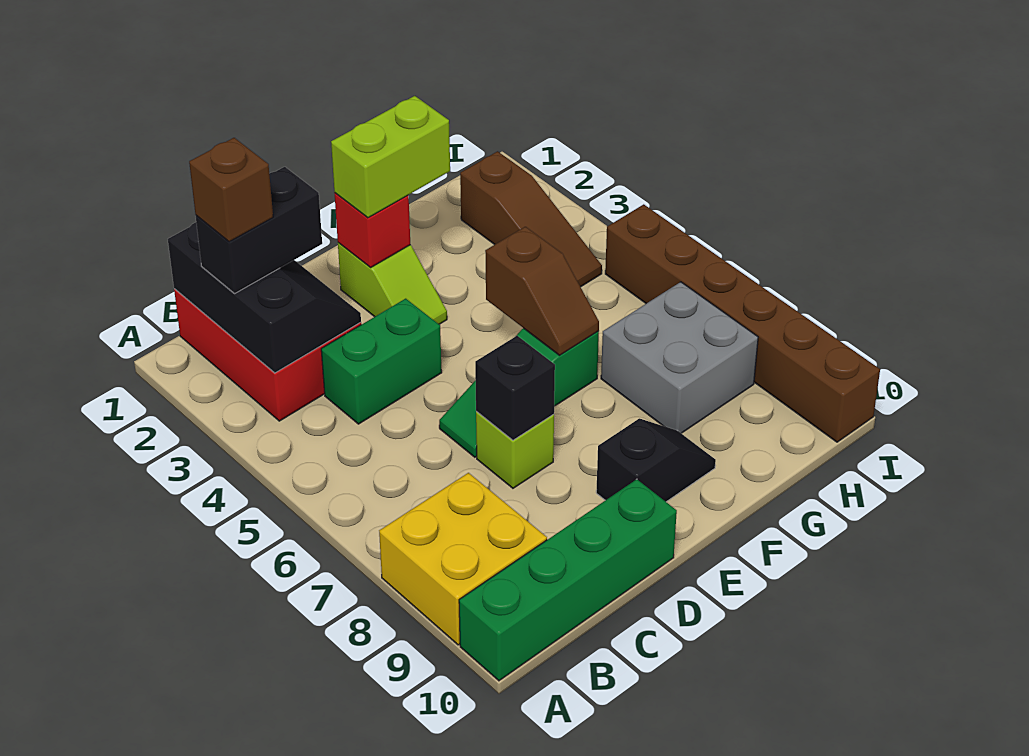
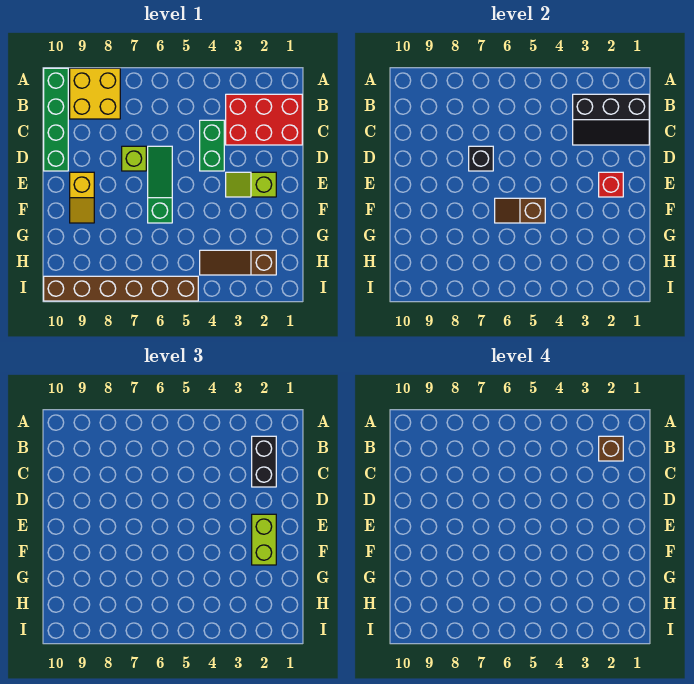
black slope E9:F9 level 1 top E -> yellow slope E9:F9 level 1 top E
grey brick G7:H8 level 1 -> none

